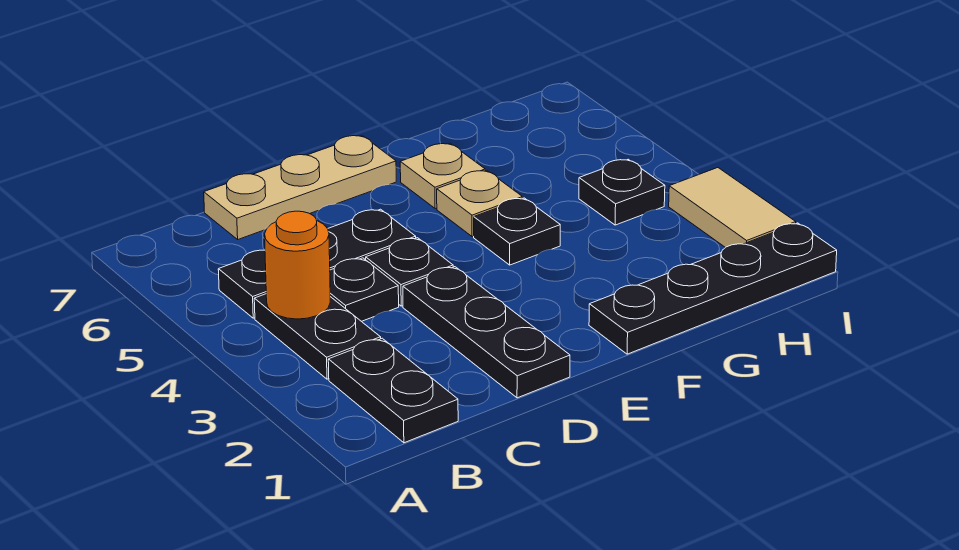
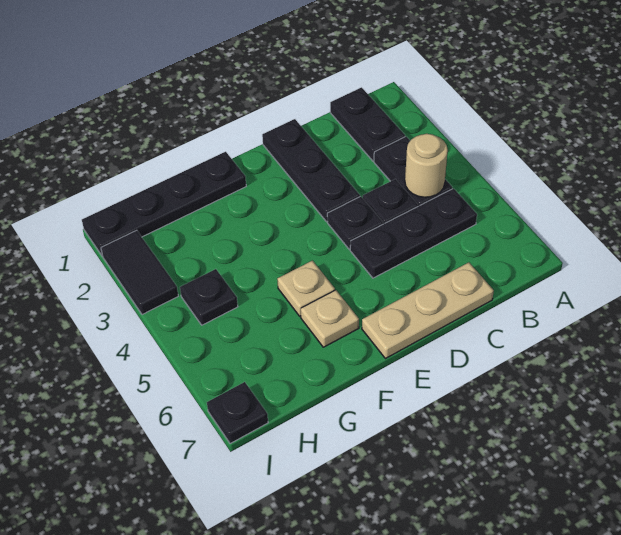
orange round brick B4 level 2 -> tan round brick B4 level 2
black plate F4 level 1 -> black plate I7 level 1
tan tile I2:I3 level 1 -> black tile I2:I3 level 1

